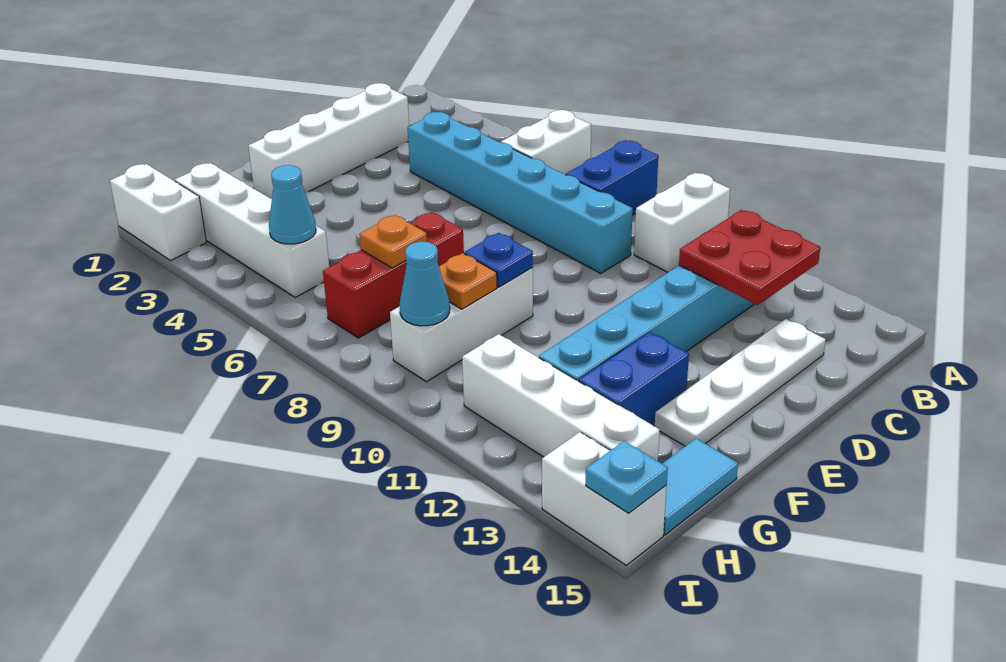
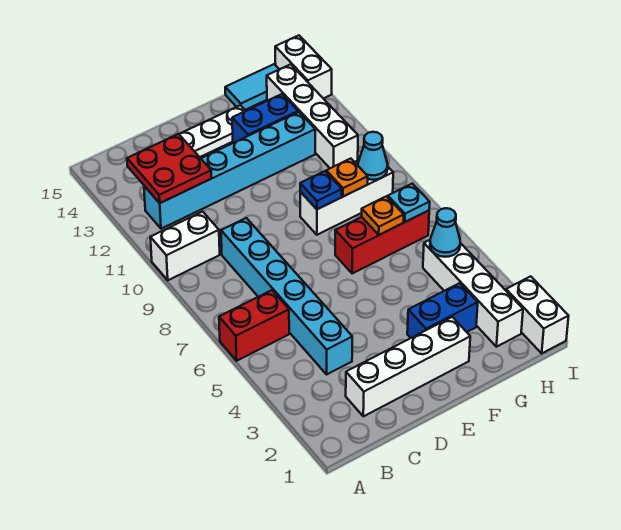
white brick A6:B6 level 1 -> red brick A6:B6 level 1
blue brick A8:B8 level 1 -> blue brick F3:G3 level 1
cyan plate I15 level 2 -> cyan plate H7 level 2

